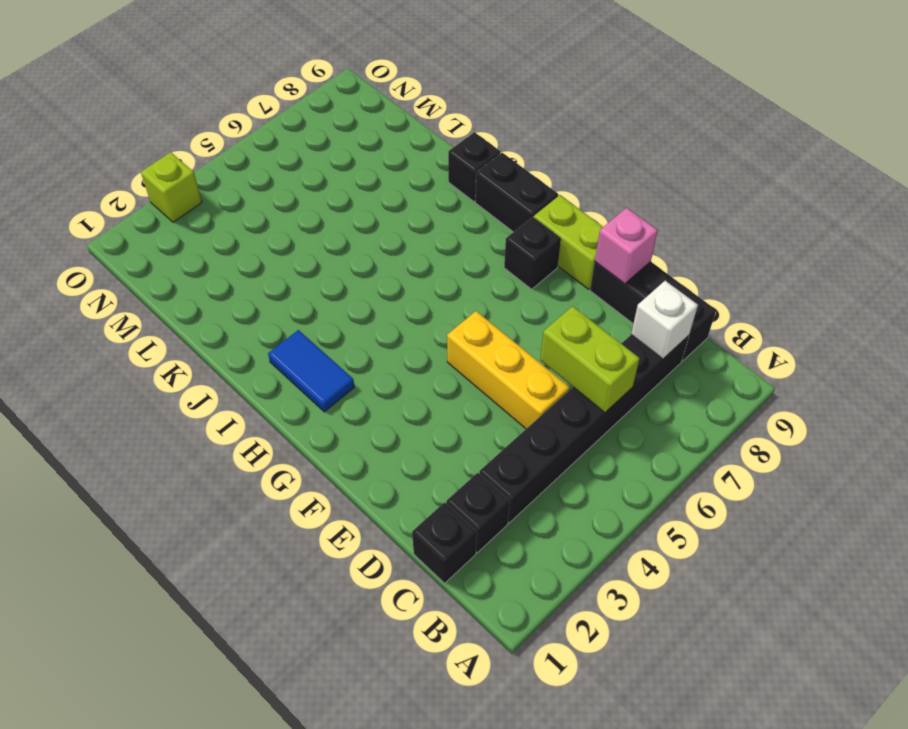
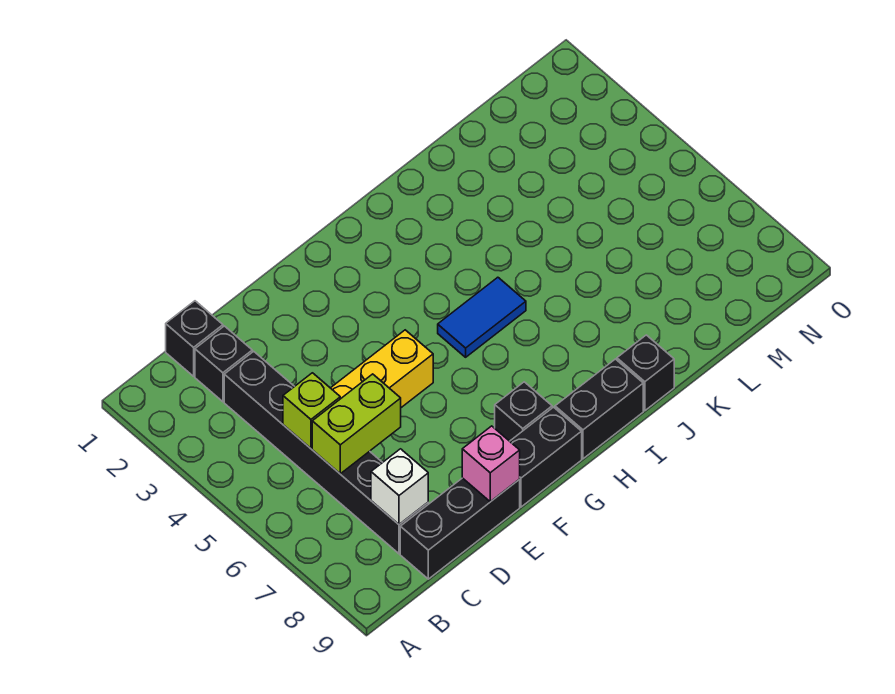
lime brick F9:G9 level 1 -> black brick F9:G9 level 1
blue tile H2:I2 level 1 -> blue tile H5:I5 level 1
lime brick O3 level 1 -> lime brick C5 level 2

